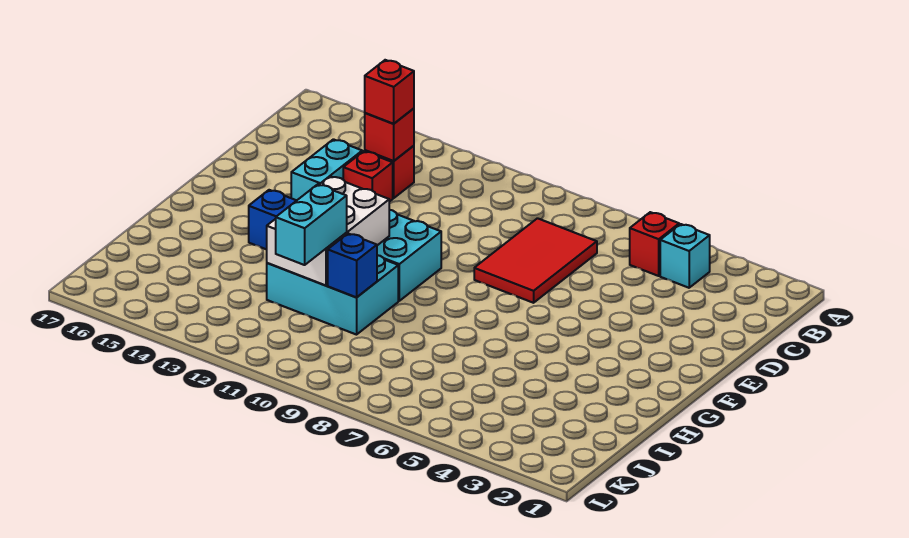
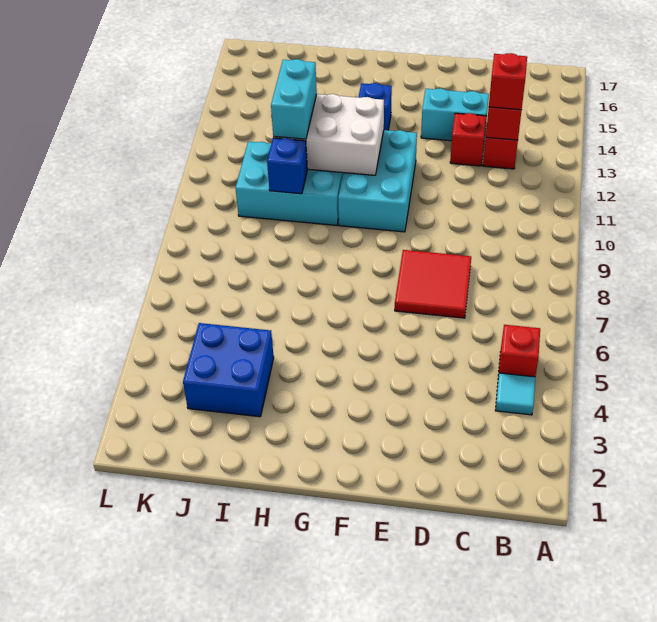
cyan brick B4 level 1 -> cyan tile B4 level 1
red tile C7:E8 level 1 -> red tile D7:E8 level 1
cyan brick H10:I12 level 1 -> cyan brick H10:J11 level 1
none -> blue brick I3:J4 level 1
cyan brick I11:J11 level 3 -> cyan brick I11:I12 level 3

